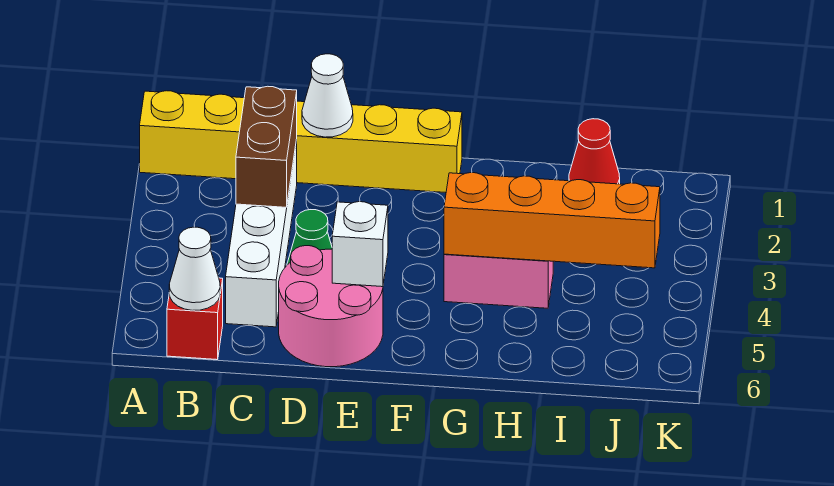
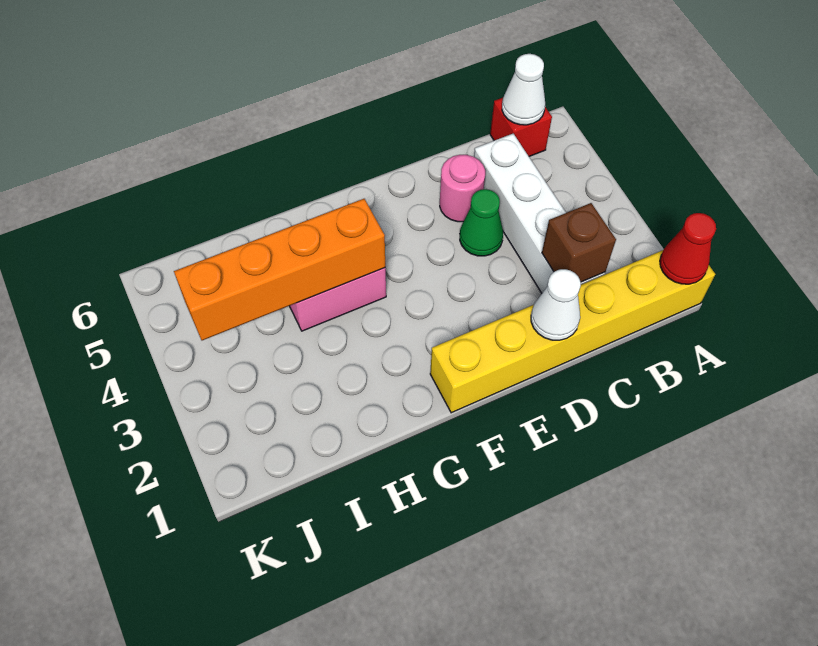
brown brick C2:C3 level 2 -> brown brick C2 level 2
pink round brick D5:E6 level 1 -> pink round brick D5 level 1
white brick E5 level 2 -> none
red cone I1 level 1 -> red cone A1 level 2

